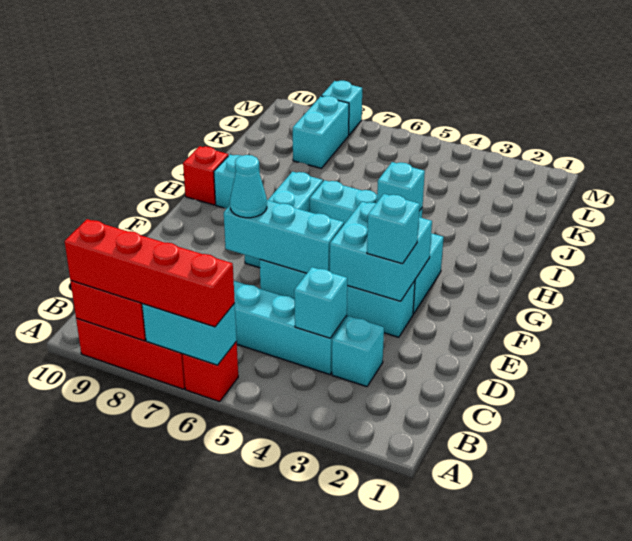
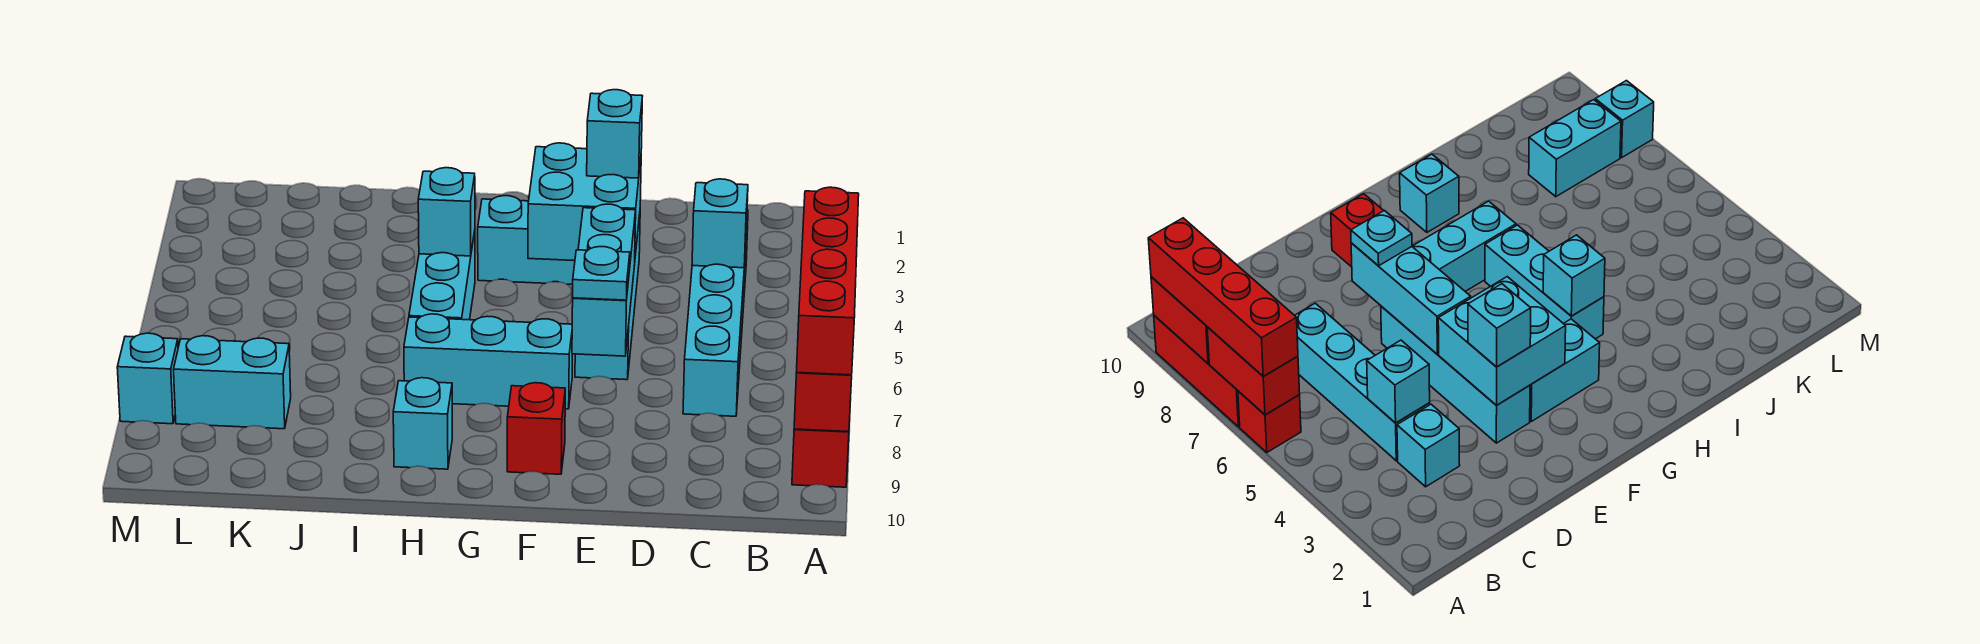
cyan brick A6:A7 level 2 -> red brick A6:A7 level 2
cyan cone E7 level 3 -> cyan plate E7 level 3
red brick H10 level 1 -> red brick F9 level 1

